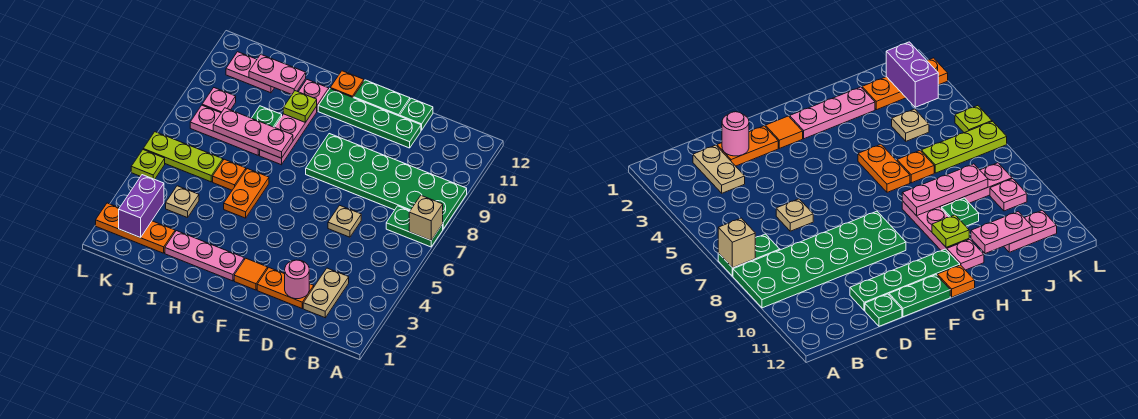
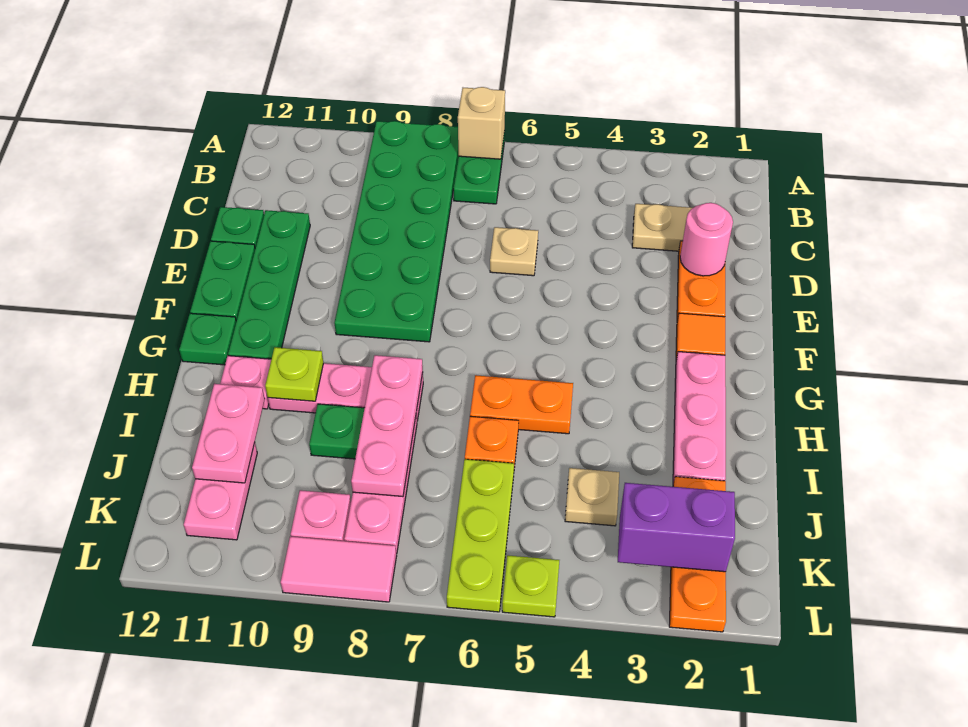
orange plate G12 level 1 -> green plate G12 level 1
none -> pink tile L8:L9 level 1

